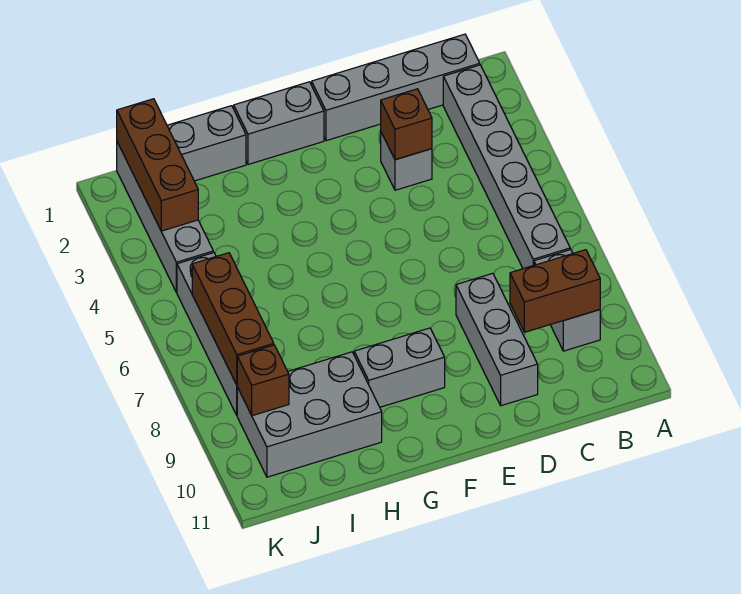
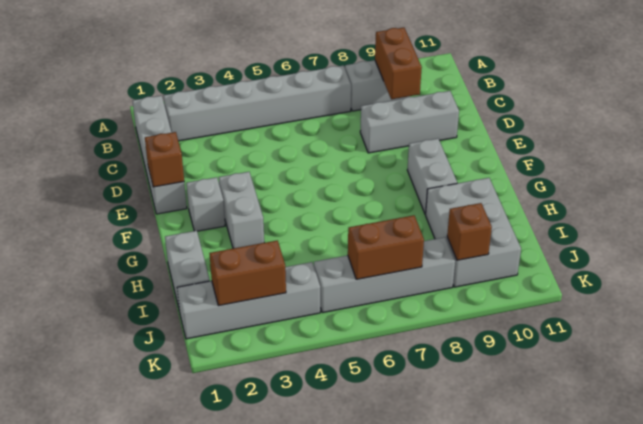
grey brick D3 level 1 -> grey brick F2 level 1
brown brick D3 level 2 -> brown brick E1 level 2
grey brick F1:G1 level 1 -> grey brick F3:G3 level 1
brown brick J1:J3 level 2 -> brown brick J2:J3 level 2
brown brick J6:J8 level 2 -> brown brick J6:J7 level 2

